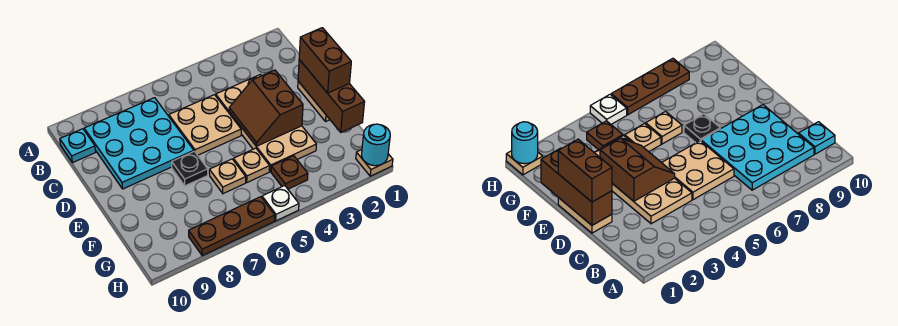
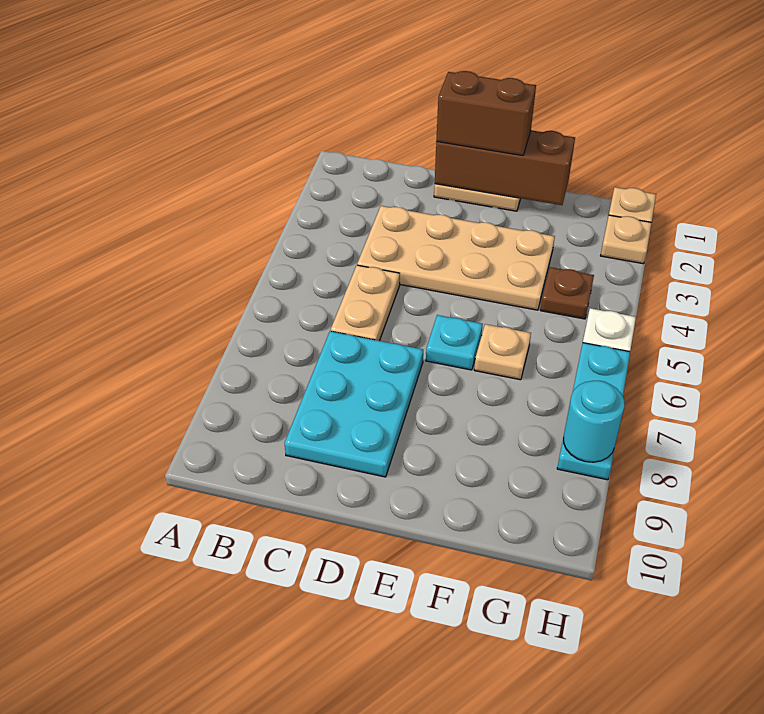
cyan plate B7:D9 level 1 -> cyan plate C7:D9 level 1
cyan plate B10 level 1 -> cyan plate E6 level 1
tan plate C5:D6 level 1 -> tan plate C5:C6 level 1
brown slope D3:E4 level 2 top 3 -> none
black plate E7 level 1 -> none
tan plate F5 level 1 -> tan plate H2 level 1
cyan round brick H1 level 2 -> cyan round brick H8 level 2
brown plate H6:H8 level 1 -> cyan plate H6:H8 level 1

